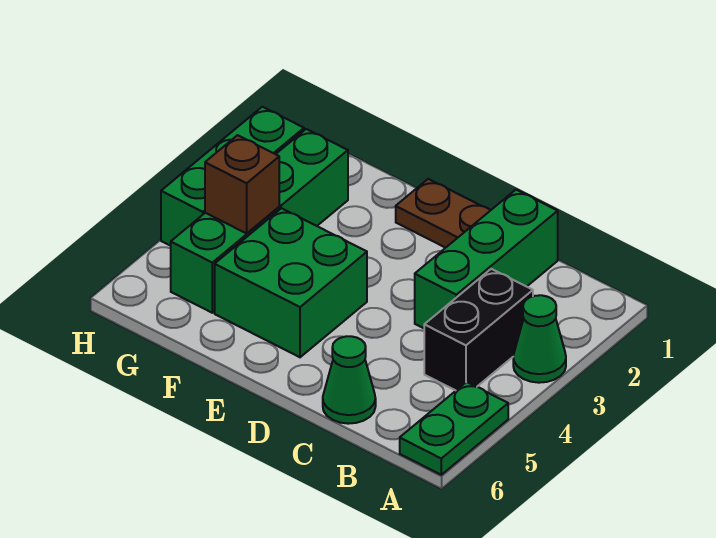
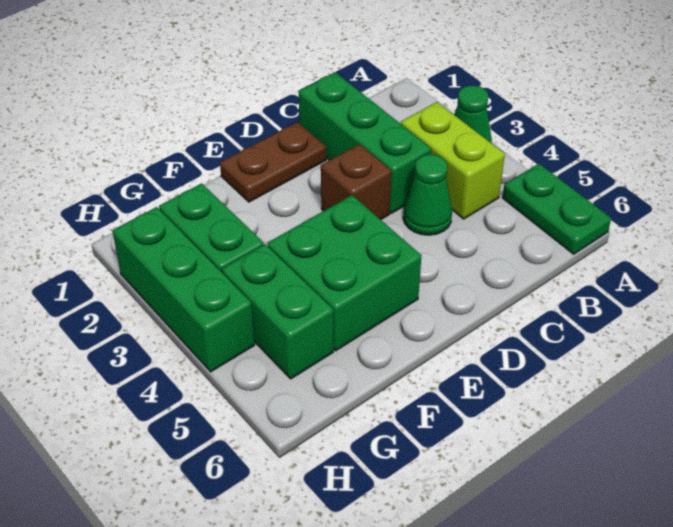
black brick B3:B4 level 1 -> lime brick B3:B4 level 1
green cone C6 level 1 -> green cone C4 level 1
brown brick G4 level 2 -> brown brick D3 level 1

